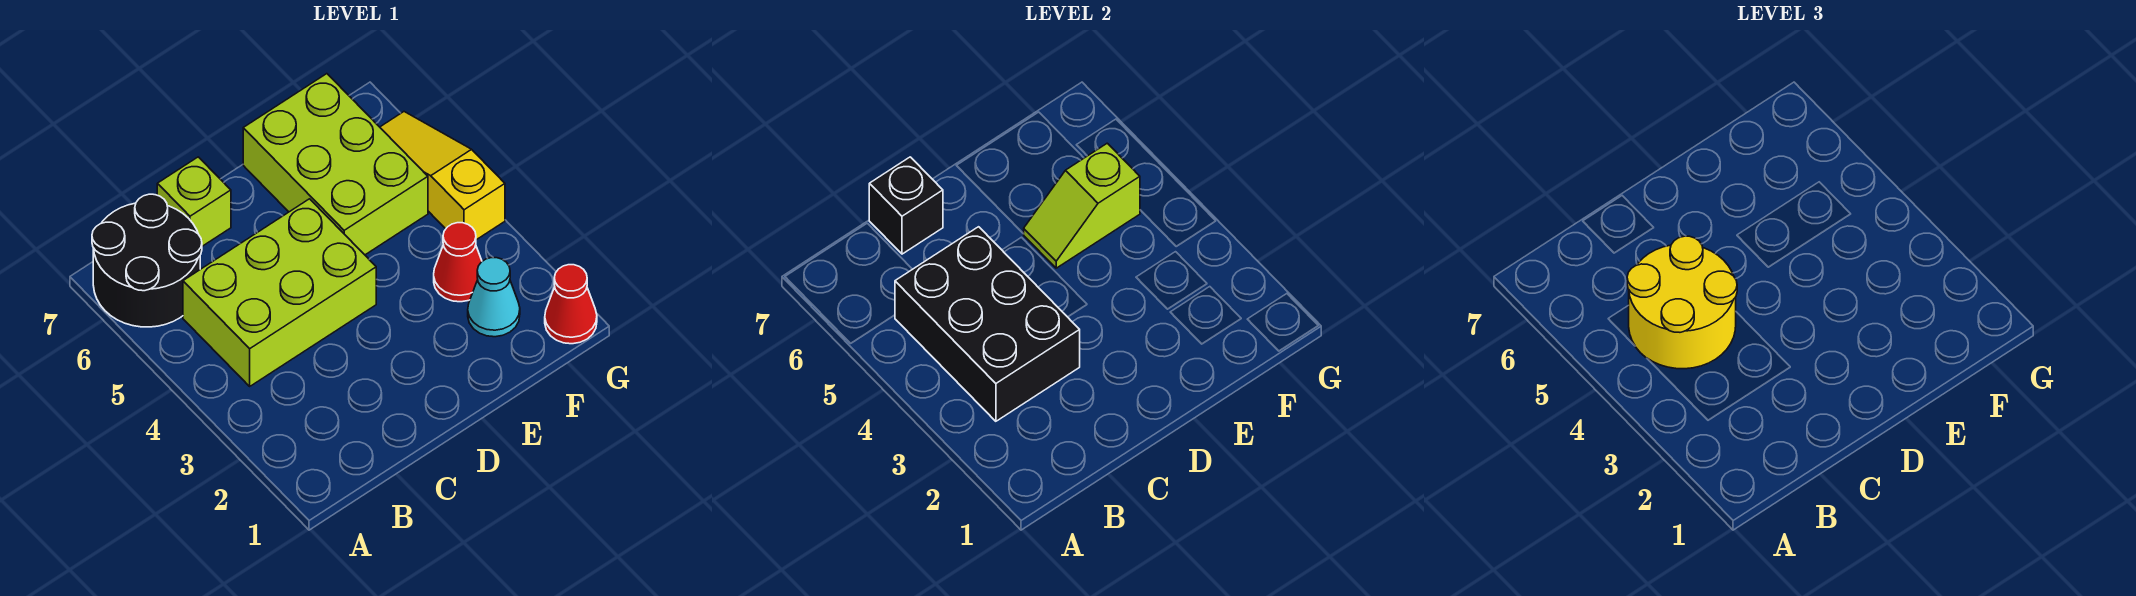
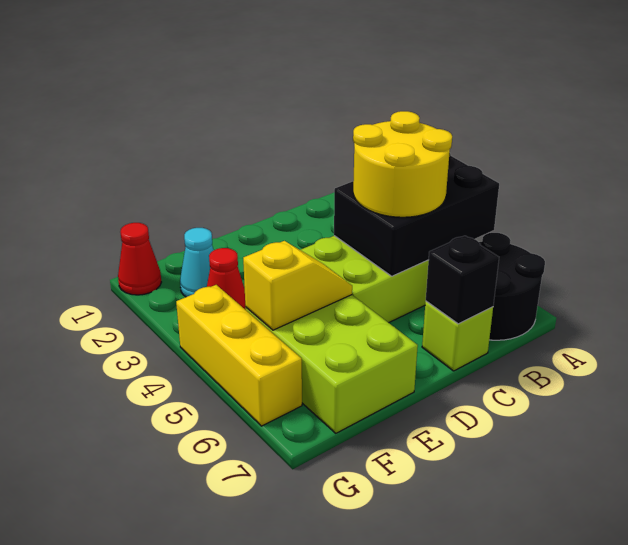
black brick B3:C5 level 2 -> black brick A4:C5 level 2
lime slope E5:F5 level 2 top F -> yellow slope E5:F5 level 2 top F
yellow slope G4:G6 level 1 top 4 -> yellow brick G4:G6 level 1

